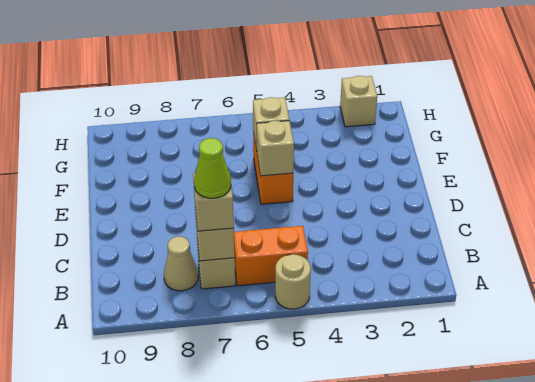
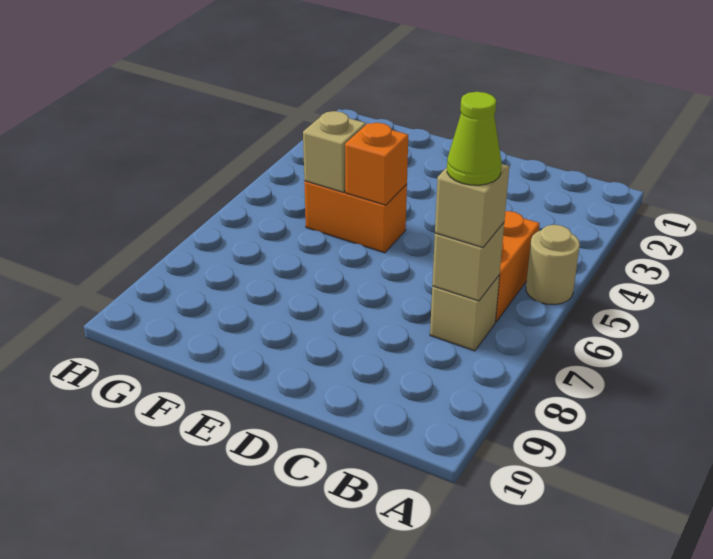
tan cone B8 level 1 -> none
tan brick E5 level 2 -> orange brick E5 level 2
tan brick H2 level 1 -> none

